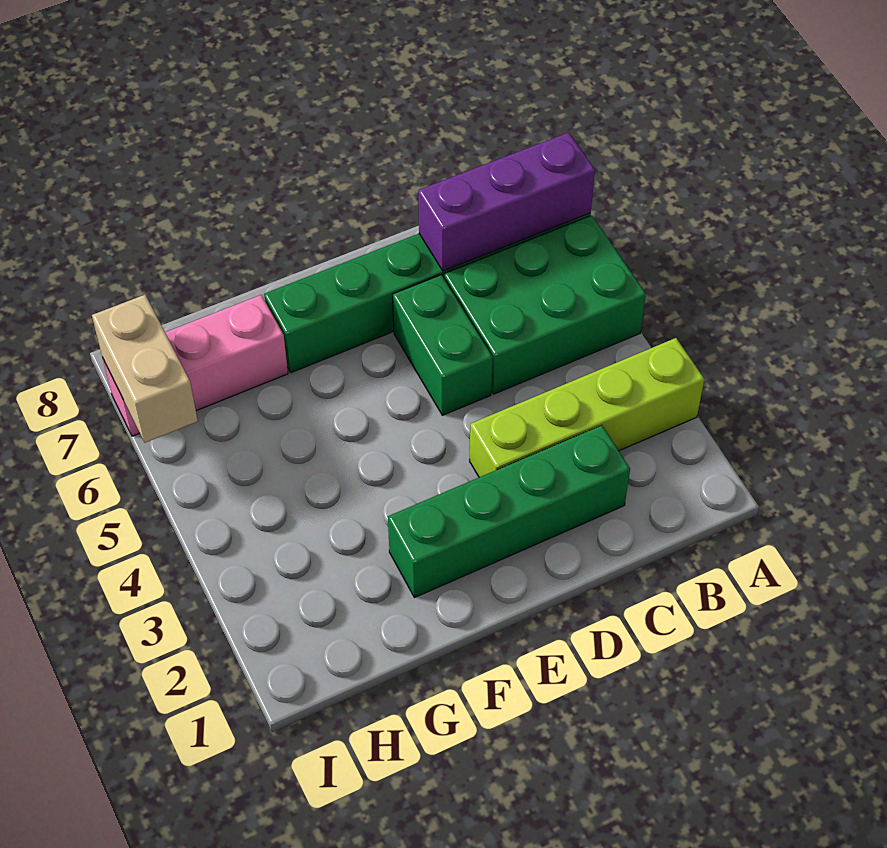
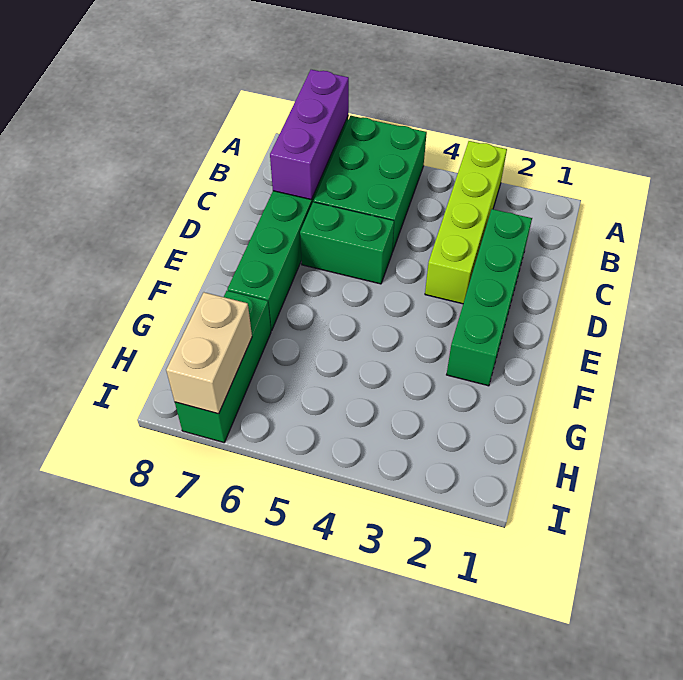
pink brick G7:I7 level 1 -> green brick G7:I7 level 1
tan brick I6:I7 level 2 -> tan brick H7:I7 level 2

